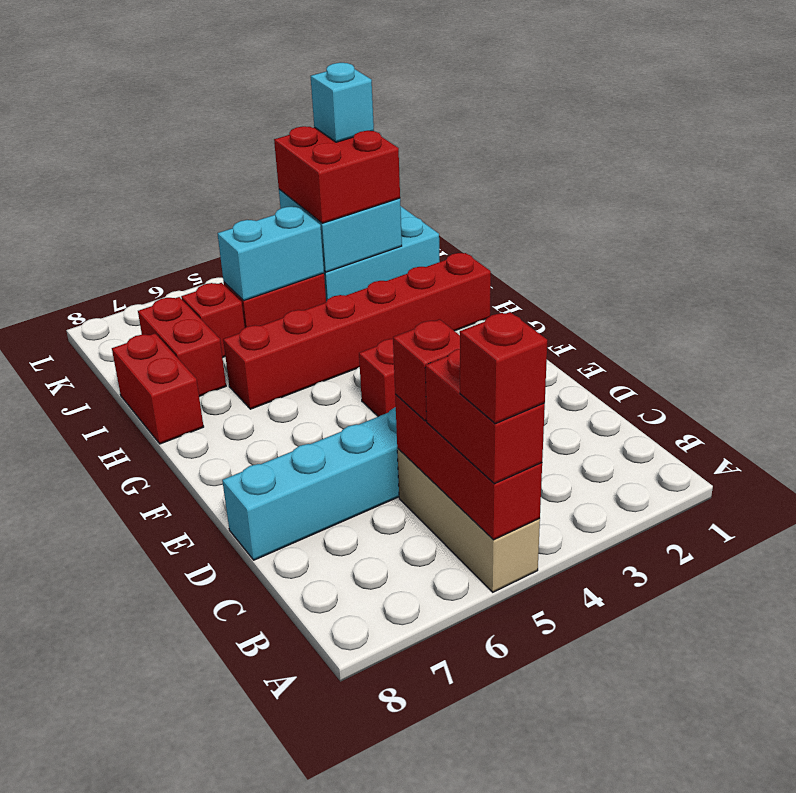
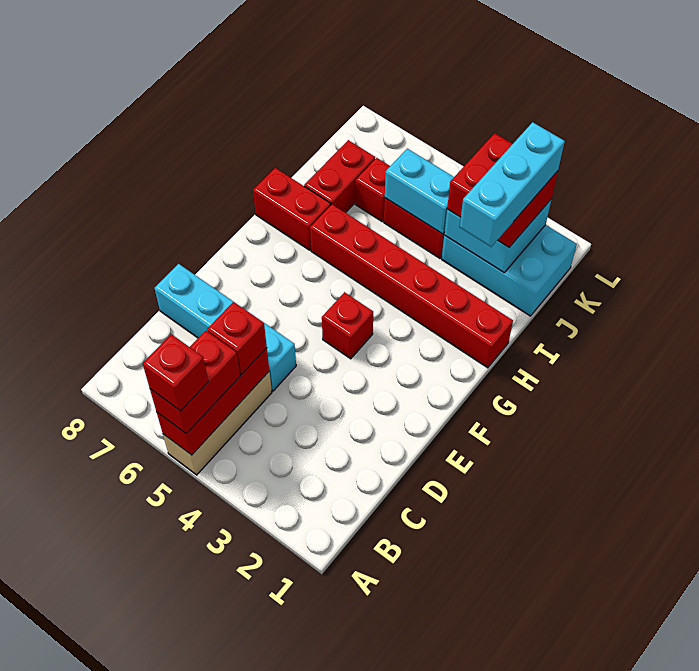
red brick H8:I8 level 1 -> red brick H7:H8 level 1
cyan brick K2 level 4 -> cyan brick I2:K2 level 4

